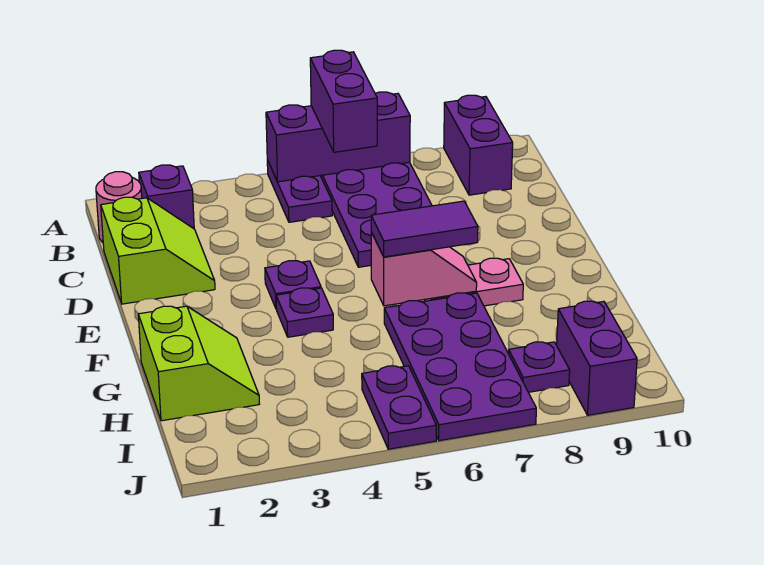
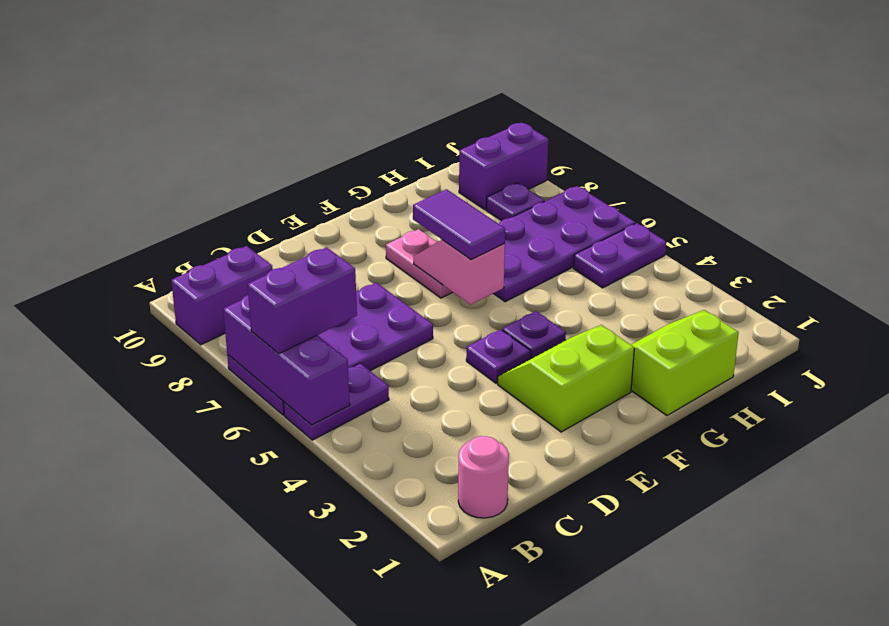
purple brick B2 level 1 -> none
lime slope C1:D2 level 1 top 1 -> lime slope E2:F3 level 1 top 2

